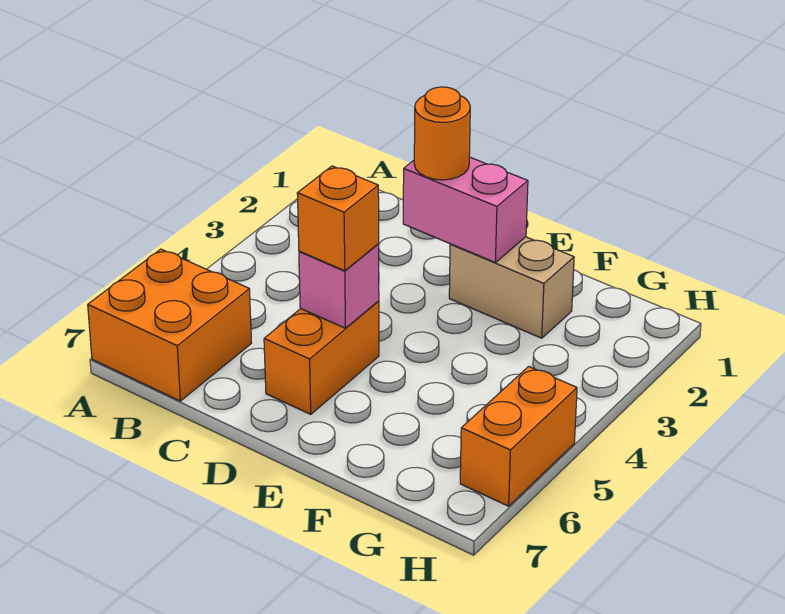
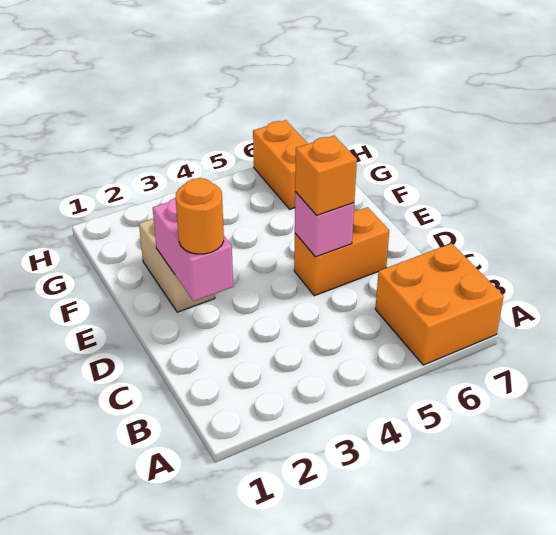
orange brick H5:H6 level 1 -> orange brick G6:H6 level 1

